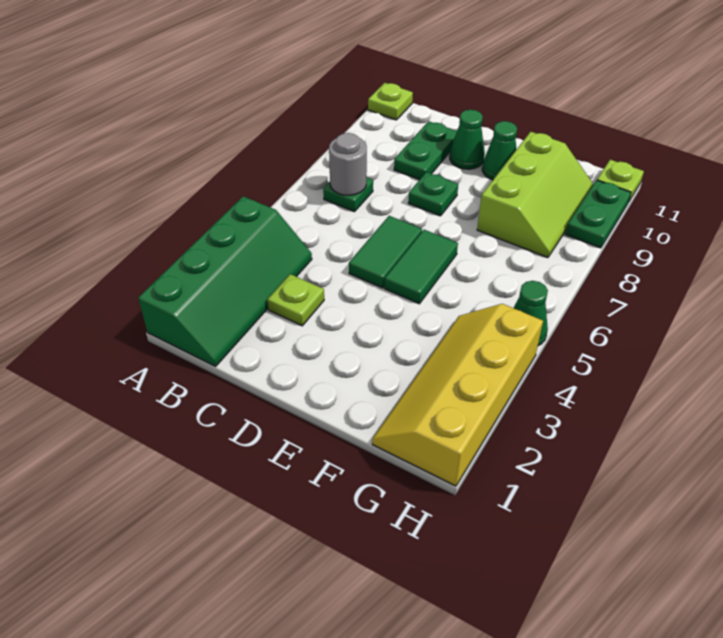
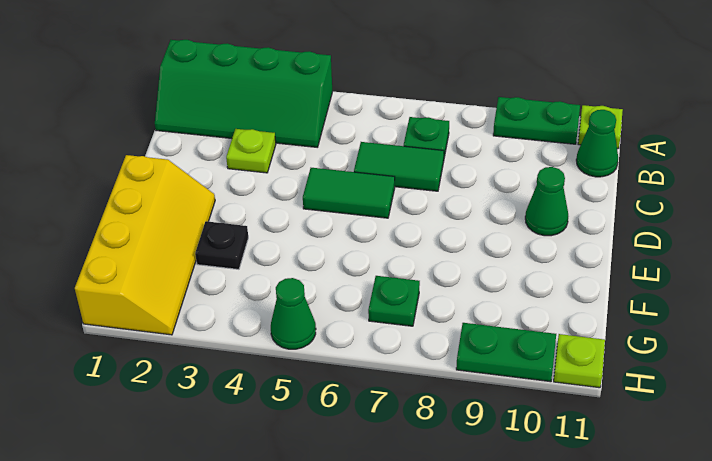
grey round brick B7 level 2 -> none
green plate C9:C10 level 1 -> green plate A9:A10 level 1
green plate D8 level 1 -> green plate G7 level 1
green tile E5:E6 level 1 -> green tile C6:C7 level 1
green cone E10 level 1 -> green cone B11 level 1
none -> black plate F3 level 1
lime slope F8:G10 level 1 top F -> none
yellow slope G1:H4 level 1 top H -> yellow slope E1:H2 level 1 top 1

